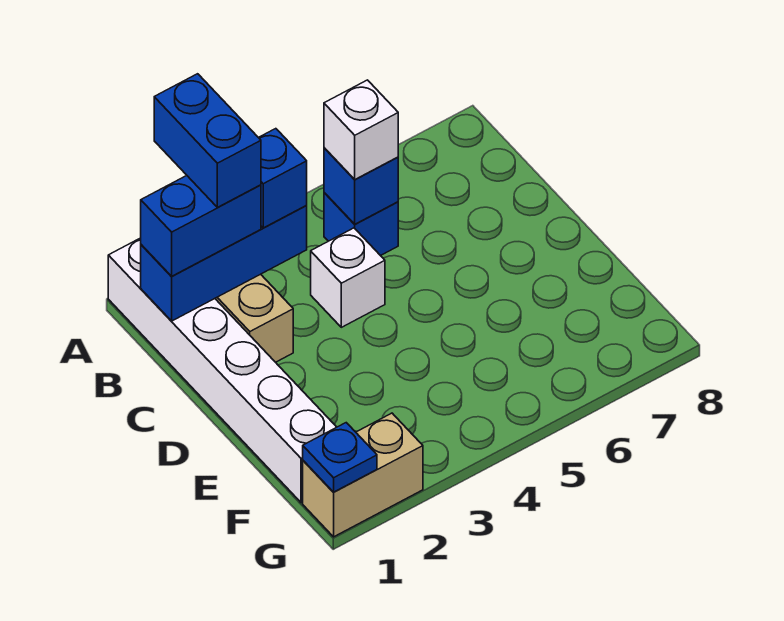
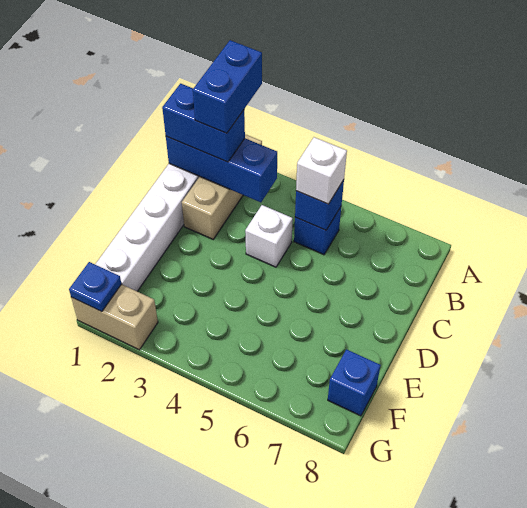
blue brick B3 level 3 -> blue brick F8 level 1

